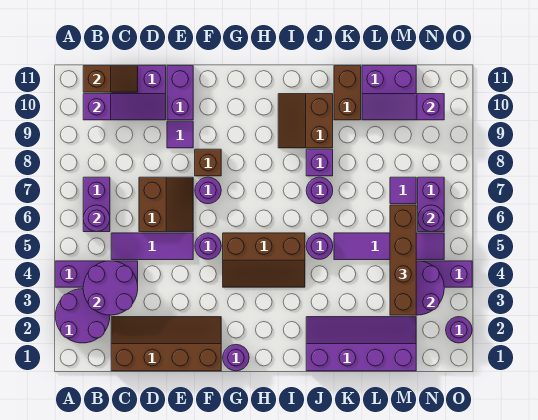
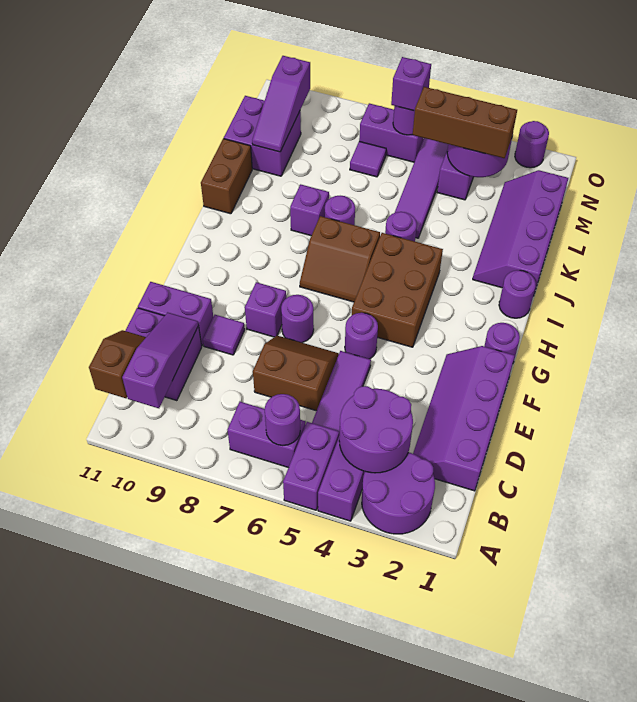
none -> purple brick A5:B5 level 1
brown slope C1:F2 level 1 top 1 -> purple slope C1:F2 level 1 top 1
brown brick F8 level 1 -> purple brick F8 level 1
brown slope G4:I5 level 1 top 5 -> brown brick G4:I5 level 1
none -> purple round brick I1 level 1
brown slope I9:J10 level 1 top J -> brown slope H6:I7 level 1 top I
brown brick K10:K11 level 1 -> brown brick J11:K11 level 1
brown brick M3:M6 level 3 -> brown brick M3:M5 level 3
none -> purple brick N6 level 3

